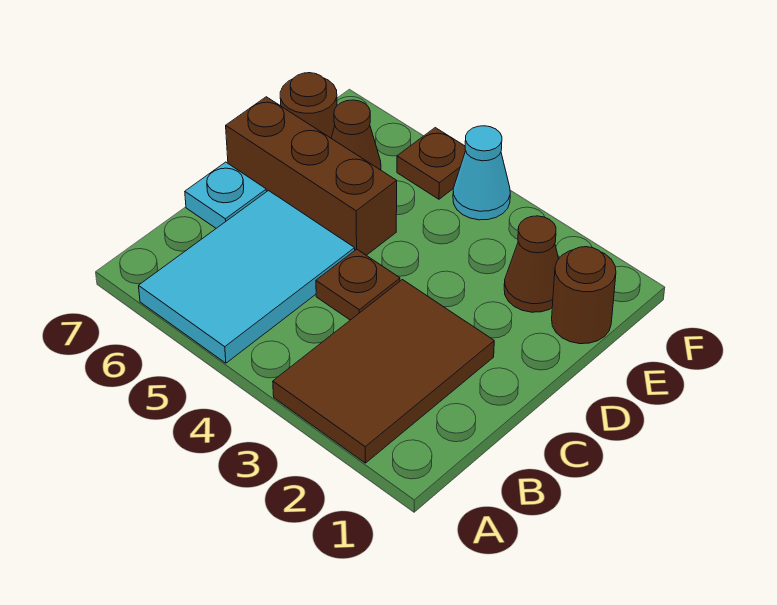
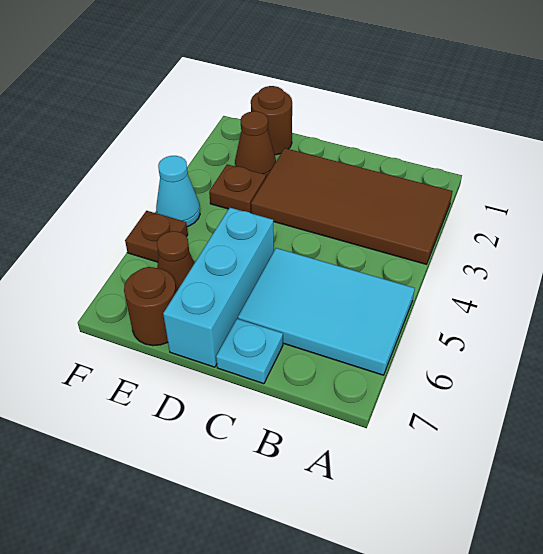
brown tile A2:C3 level 1 -> brown tile A2:D3 level 1
brown plate C4 level 1 -> brown plate E3 level 1
brown brick D5:D7 level 1 -> cyan brick D5:D7 level 1

